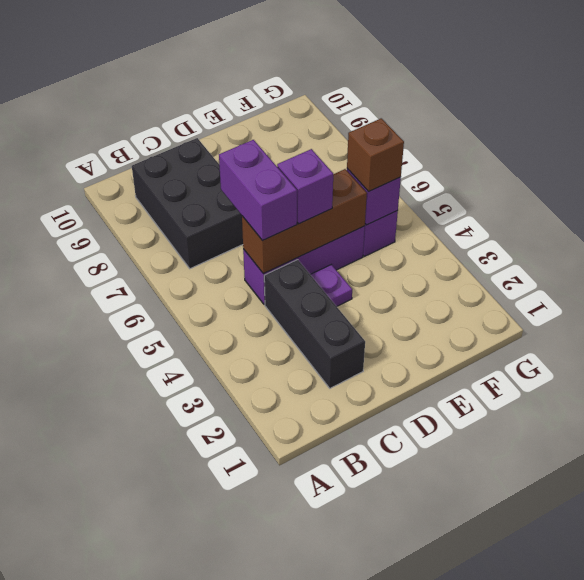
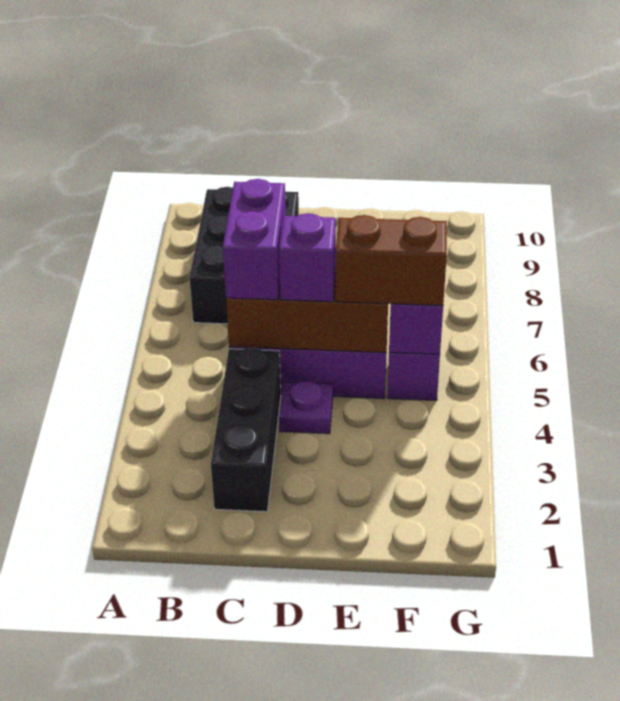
brown brick F5 level 3 -> brown brick E5:F5 level 3

